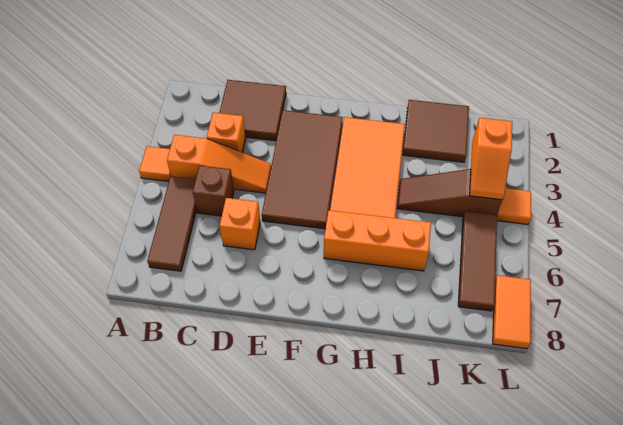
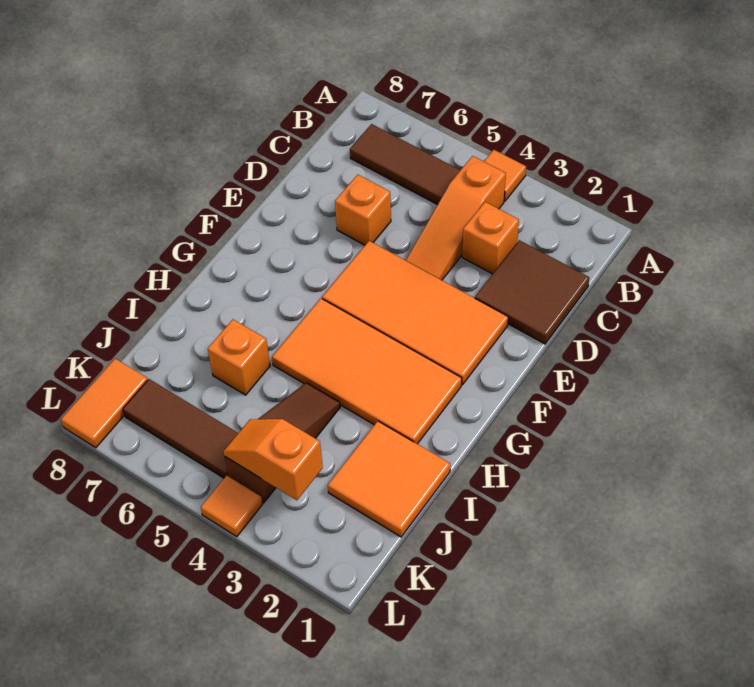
brown brick C5 level 1 -> none
brown tile E2:F5 level 1 -> orange tile E2:F5 level 1
orange brick G6:I6 level 1 -> orange brick I6 level 1
brown tile I1:J2 level 1 -> orange tile I1:J2 level 1
orange tile L7:L8 level 1 -> orange tile K8:L8 level 1

